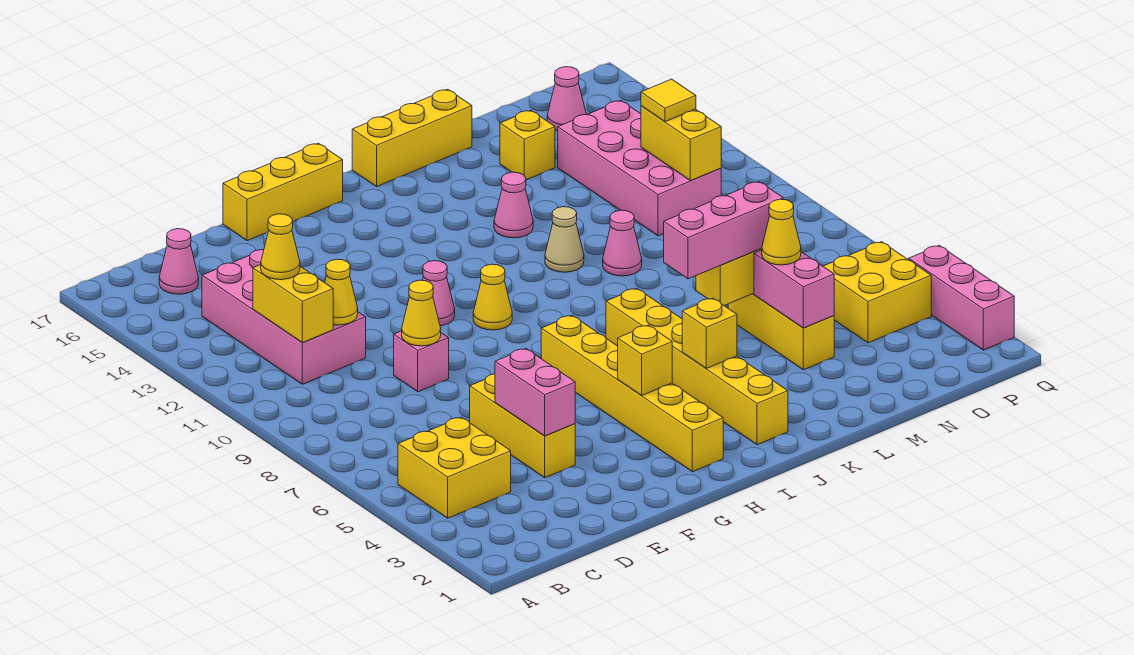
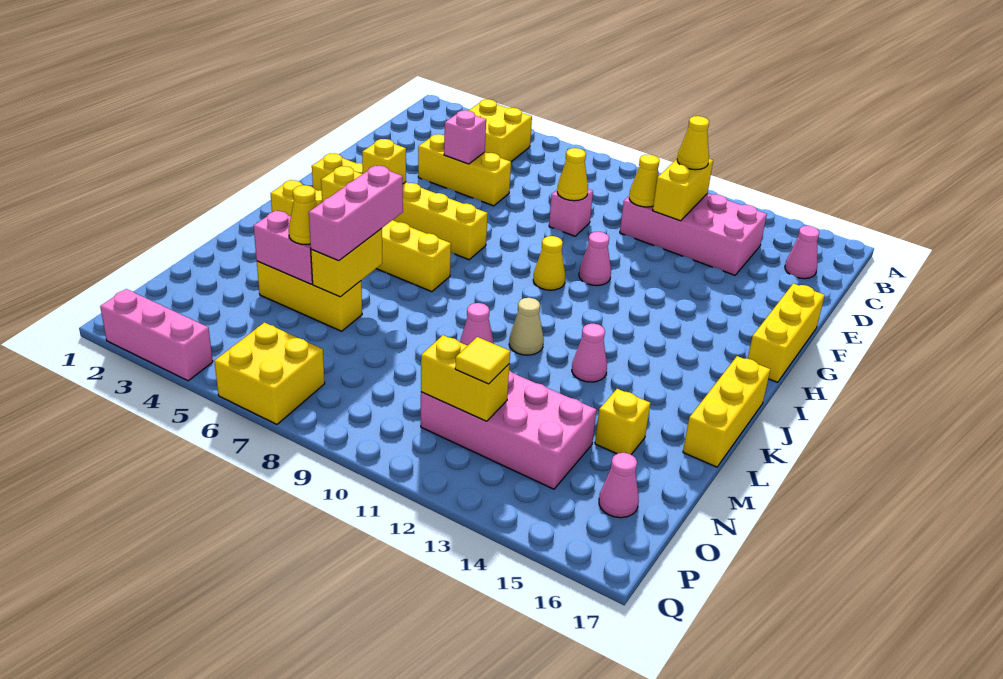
yellow brick C11:C12 level 2 -> yellow brick C12:D12 level 2
pink brick E4:E5 level 2 -> pink brick E5 level 2
yellow brick O4:P5 level 1 -> yellow brick P6:Q7 level 1

